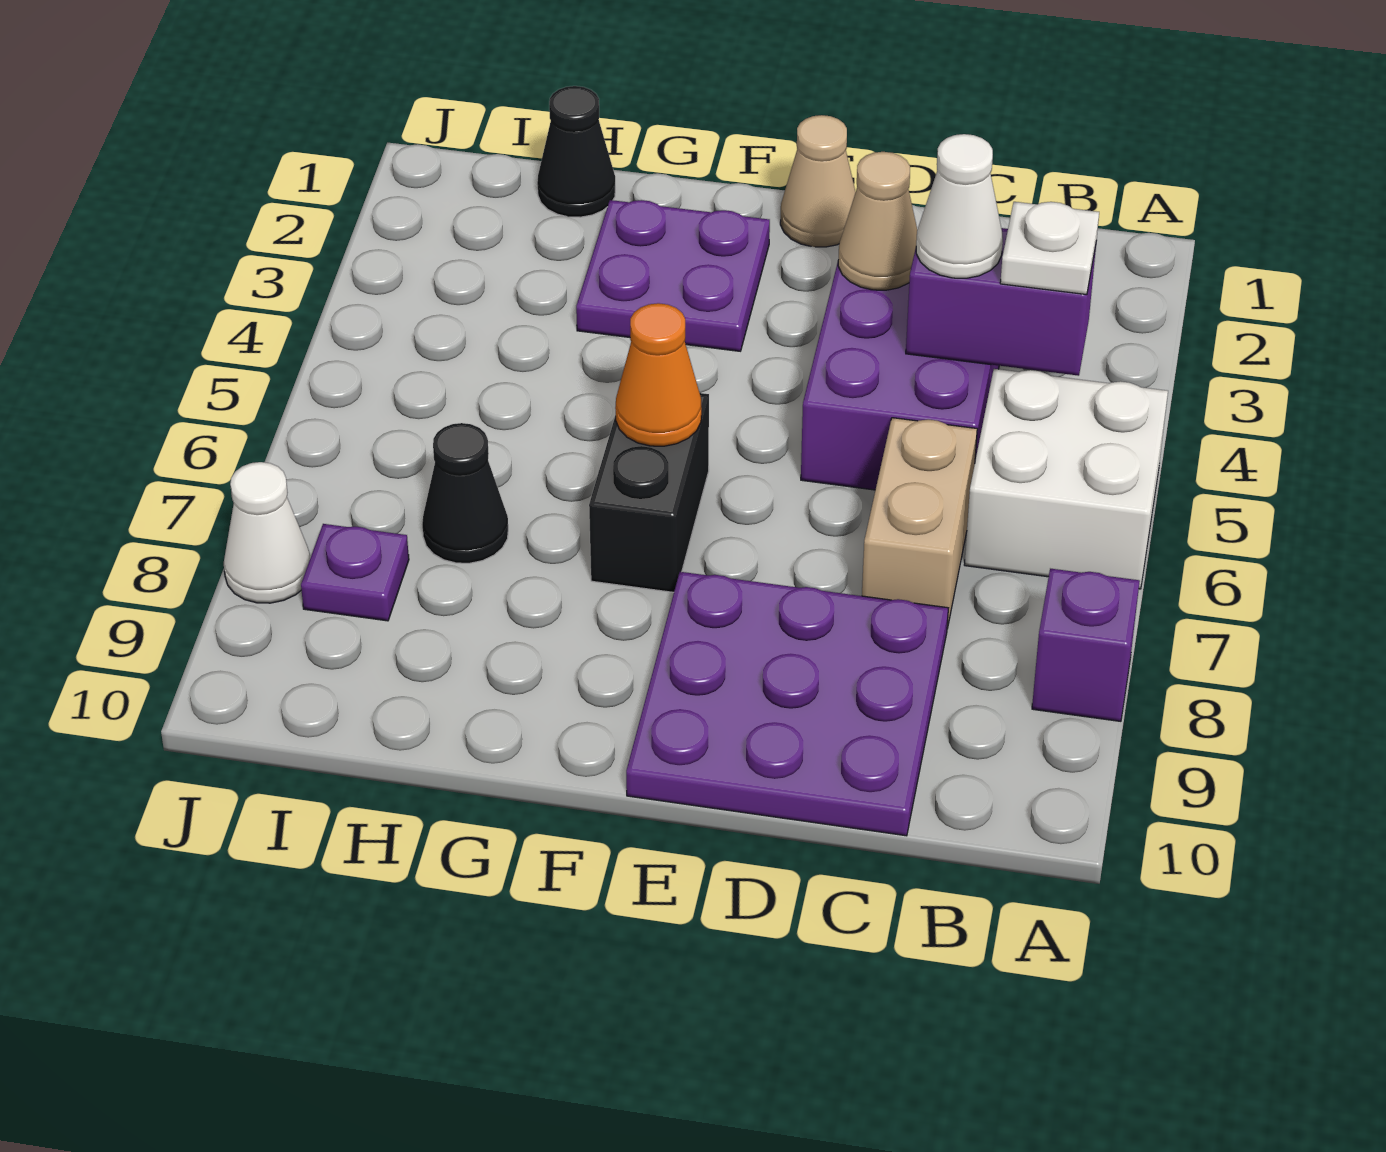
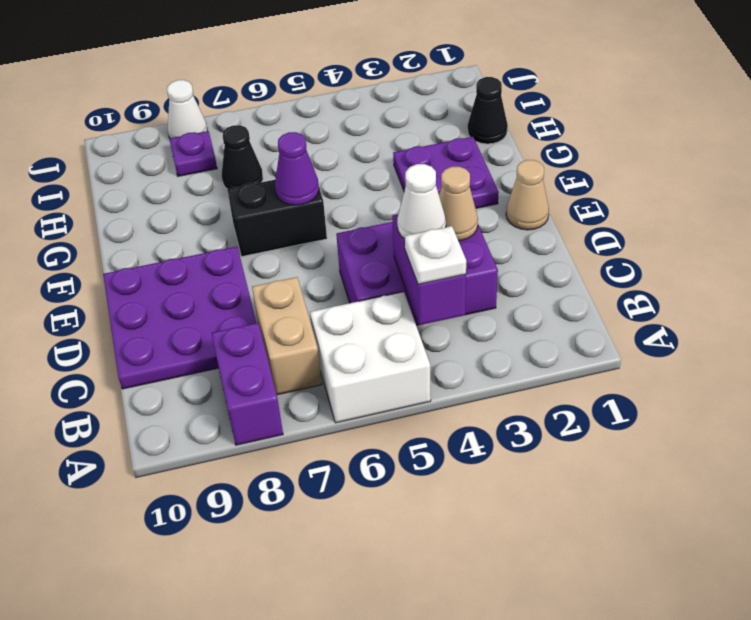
purple brick A8 level 1 -> purple brick A8:B8 level 1
tan brick C6:C7 level 1 -> tan brick B7:C7 level 1
orange cone F6 level 2 -> purple cone F6 level 2

